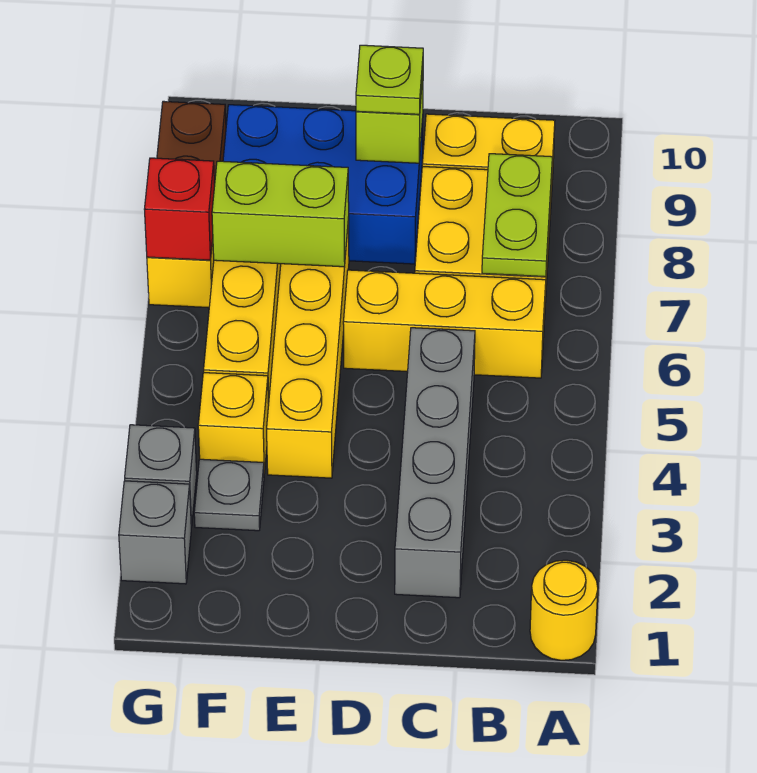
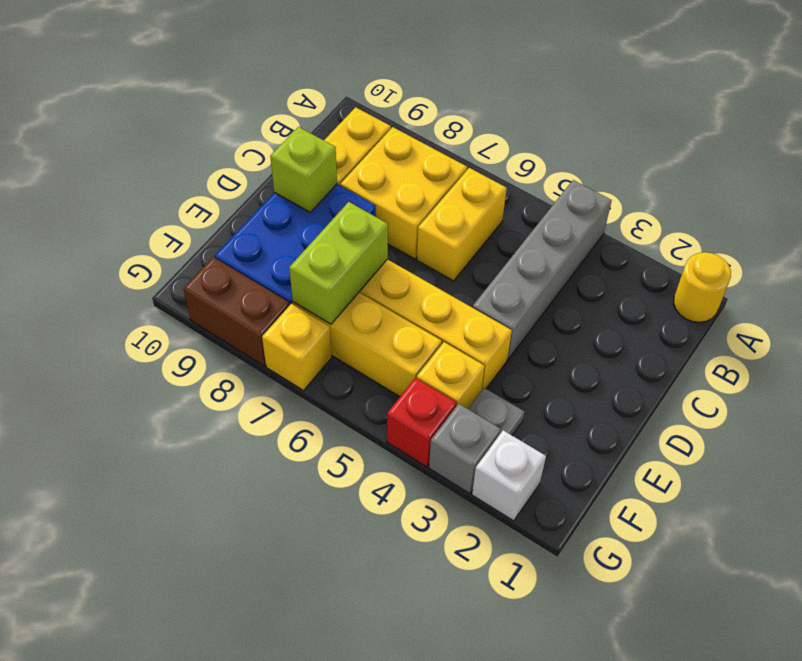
yellow brick B6:D6 level 1 -> yellow brick B6:C6 level 1
lime plate B7:B8 level 2 -> none
grey brick C2:C5 level 1 -> grey brick A4:D4 level 1
lime plate D9 level 3 -> none
grey brick G2 level 1 -> white brick G2 level 1
red brick G7 level 2 -> red brick G4 level 1

